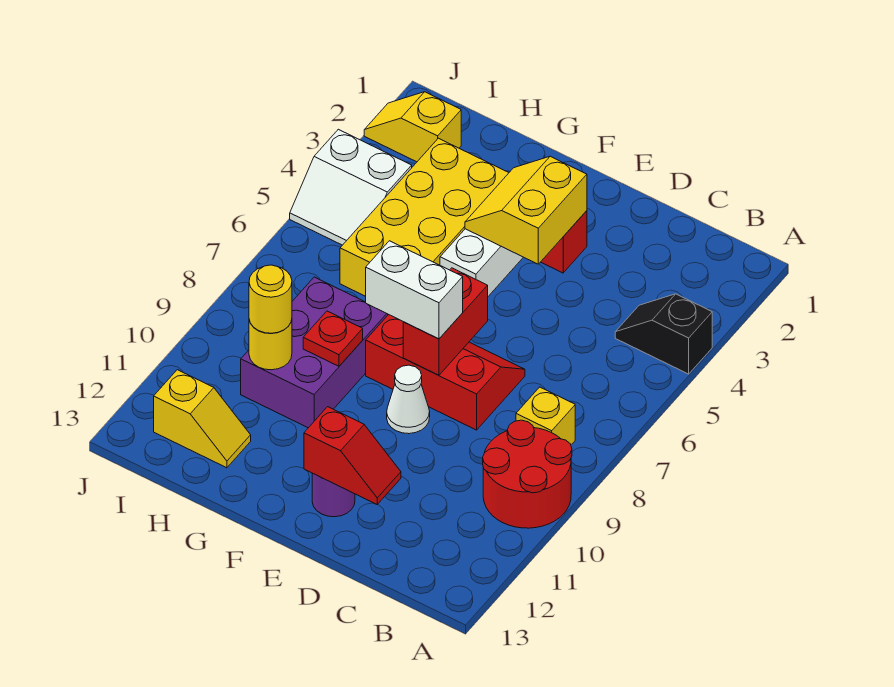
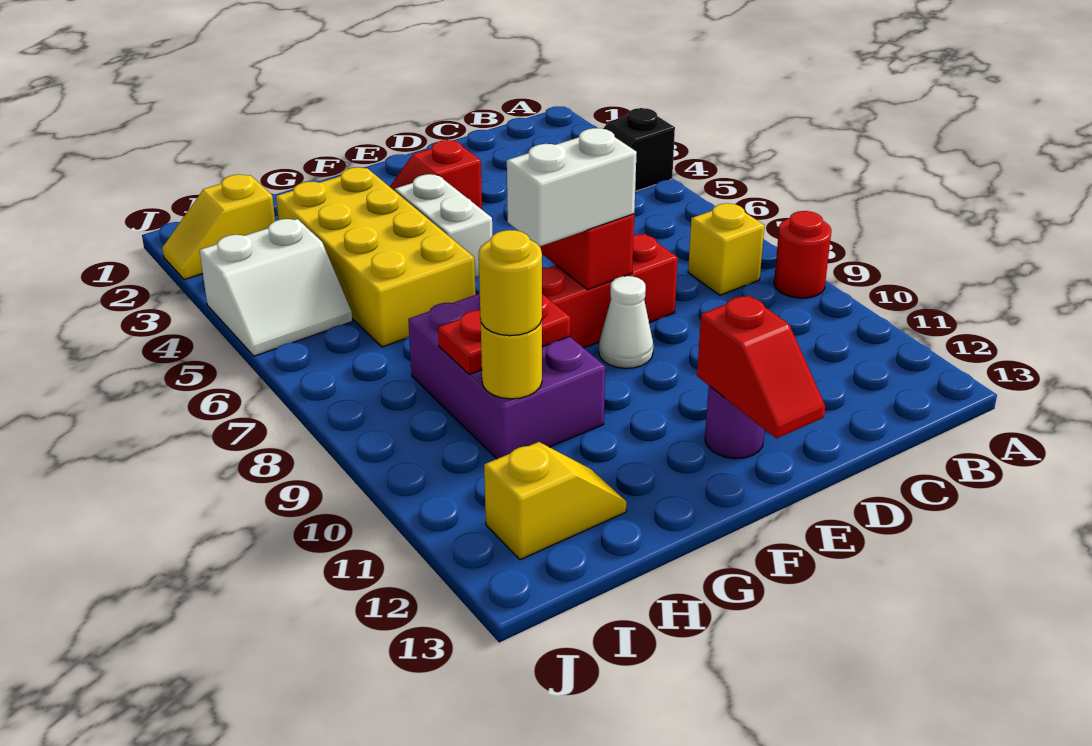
red round brick A9:B10 level 1 -> red round brick A9 level 1
red slope D12:E12 level 2 top E -> red slope E12:E13 level 2 top 12
yellow slope E3:F4 level 2 top E -> none
red plate G9 level 2 -> red plate G9:H9 level 2

